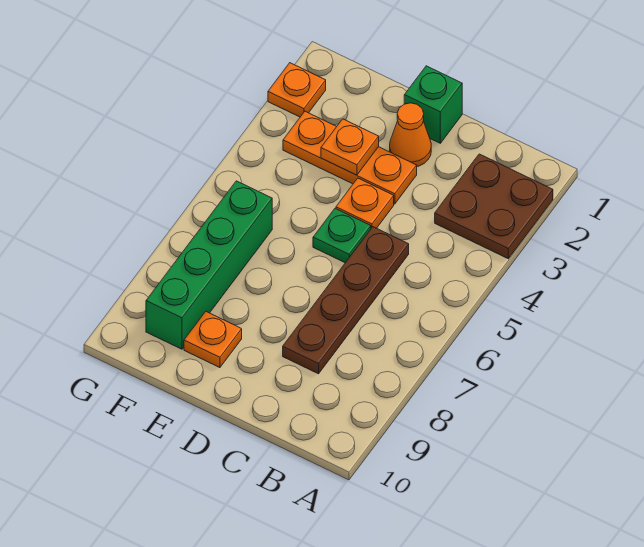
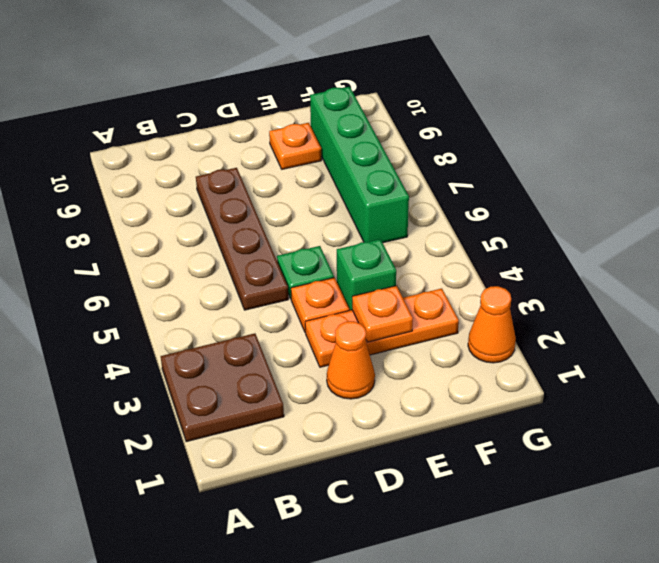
green brick D1 level 1 -> green brick E4 level 1
orange plate G2 level 1 -> orange cone G2 level 1

